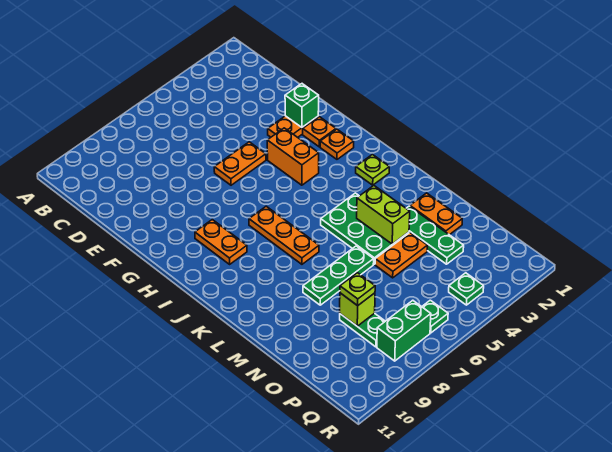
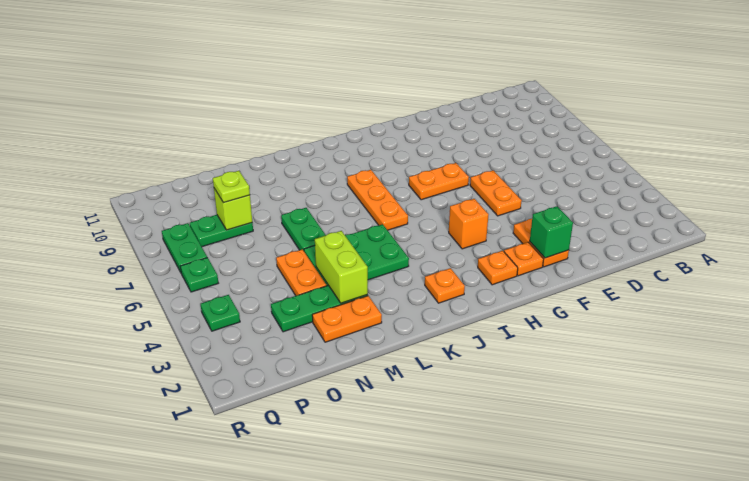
orange brick G4:H4 level 1 -> orange brick H4 level 1
orange plate H9:I9 level 1 -> orange plate G7:H7 level 1
orange plate I7:K7 level 1 -> orange plate J6:J8 level 1
lime plate J2 level 1 -> orange plate J2 level 1
lime brick L4:M4 level 2 -> lime brick M3:M4 level 2
green plate M6:M8 level 1 -> green plate M6:M7 level 1
green brick Q7:Q8 level 1 -> green plate Q7:Q8 level 1

